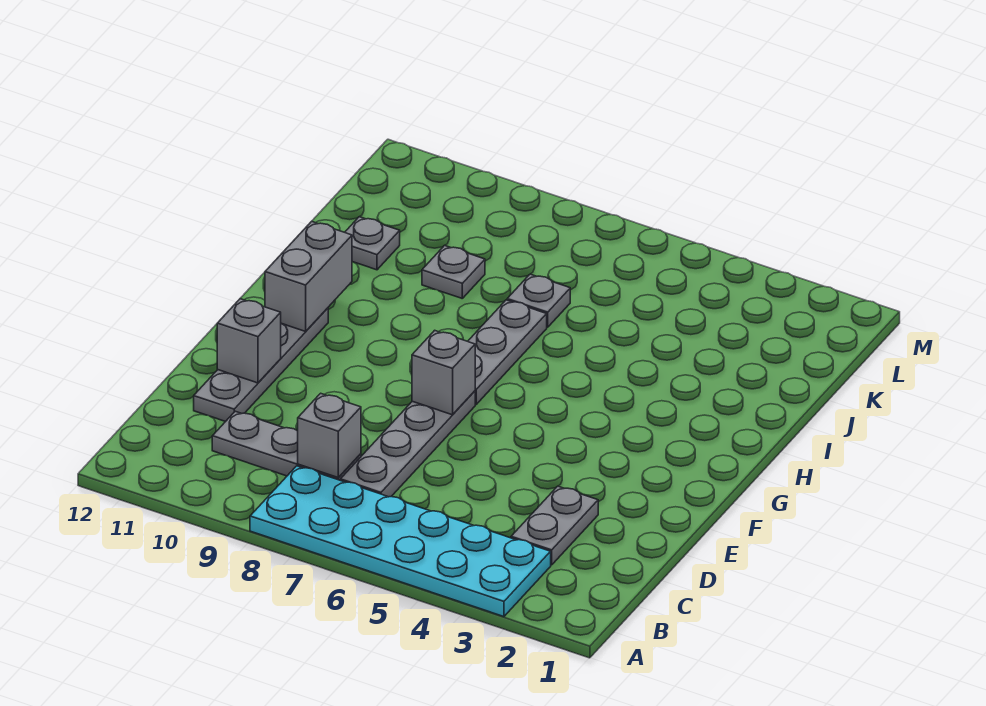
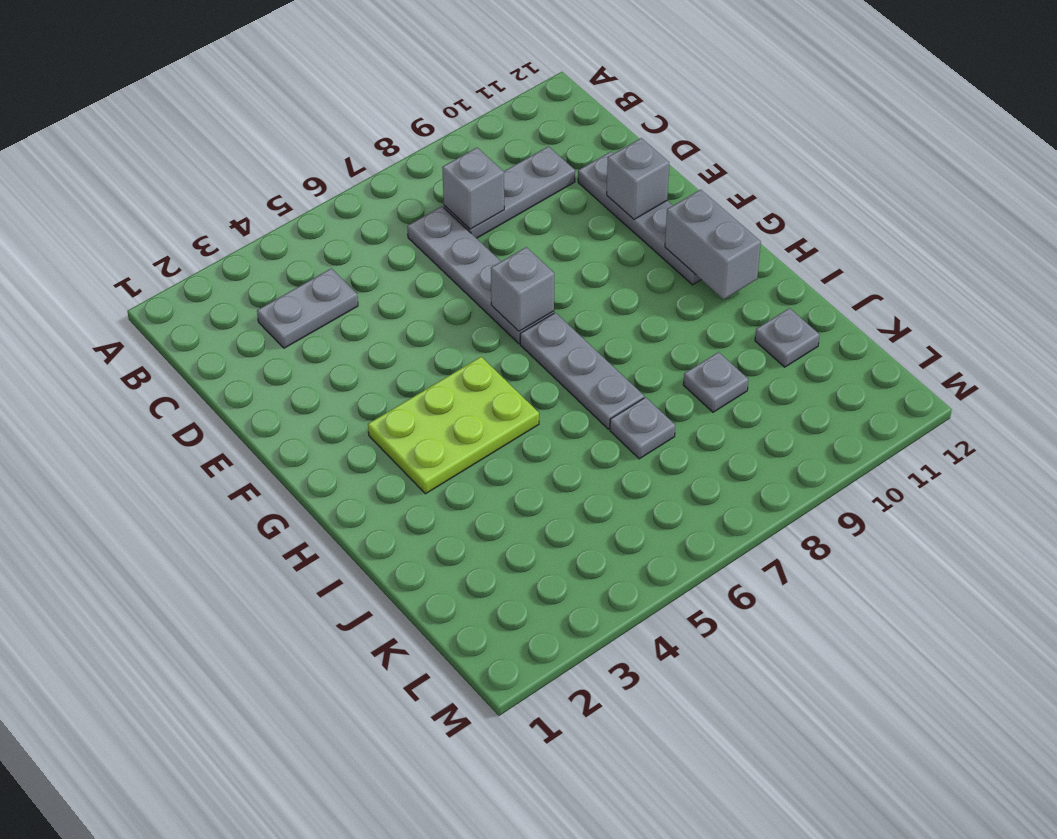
cyan plate A3:B8 level 1 -> none
grey plate C3:D3 level 1 -> grey plate C3:C4 level 1
none -> lime plate G3:H5 level 1

